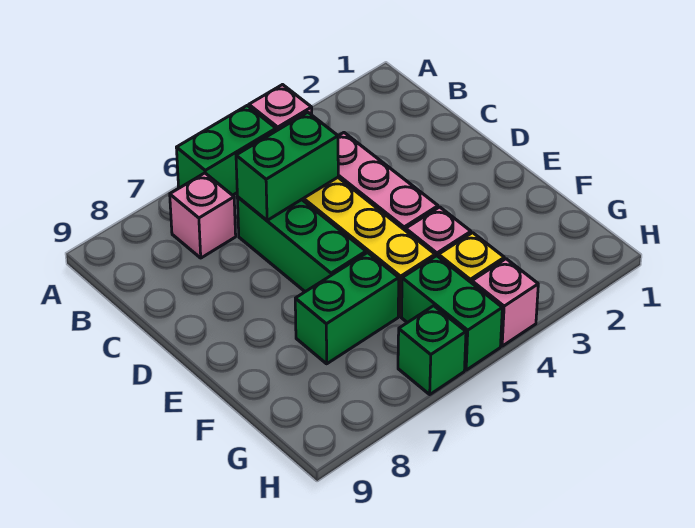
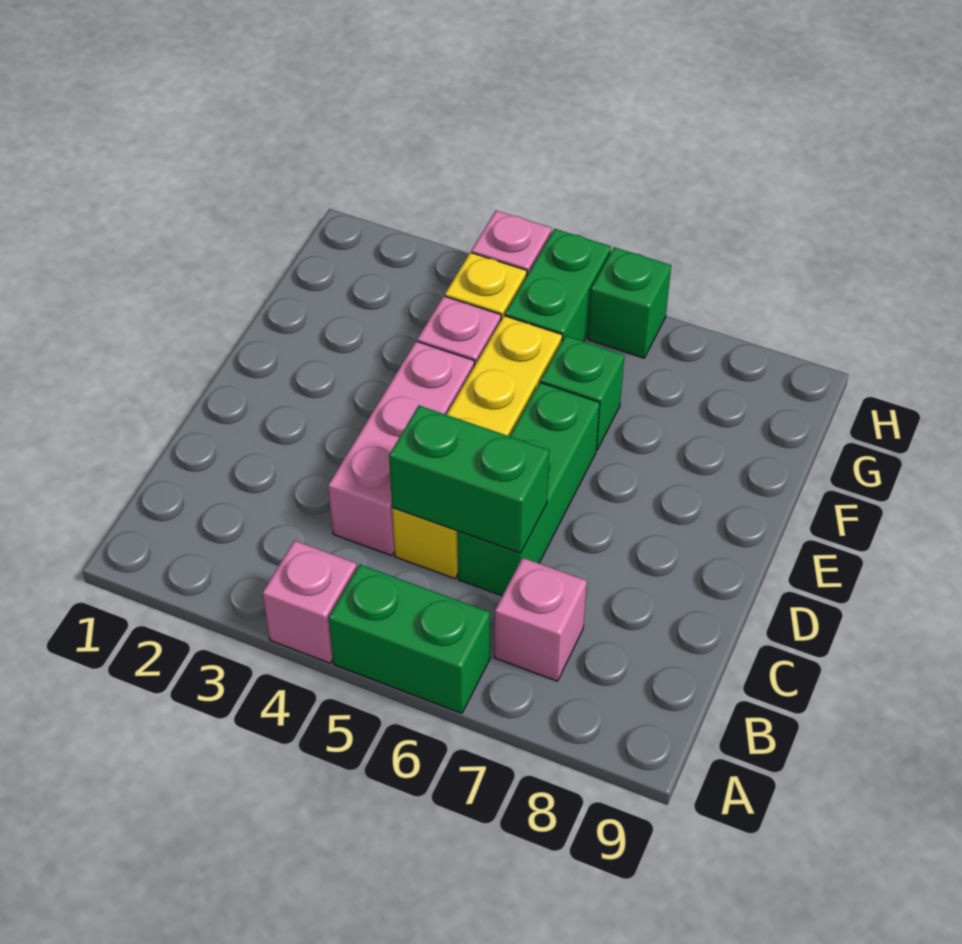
green brick F6:F7 level 1 -> green brick F6 level 1

